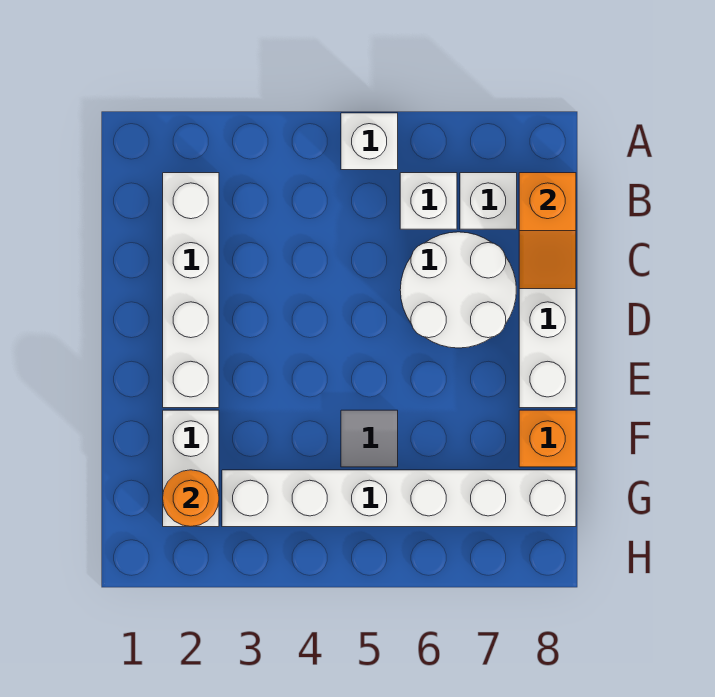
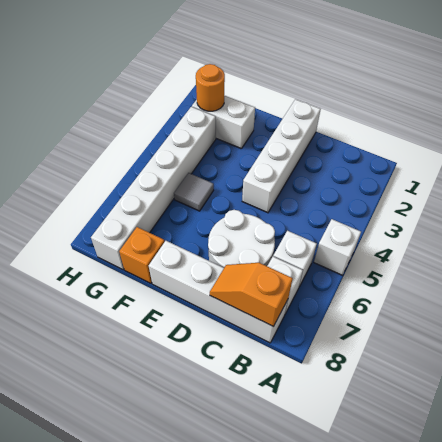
white brick B2:E2 level 1 -> white brick D1:D4 level 1

